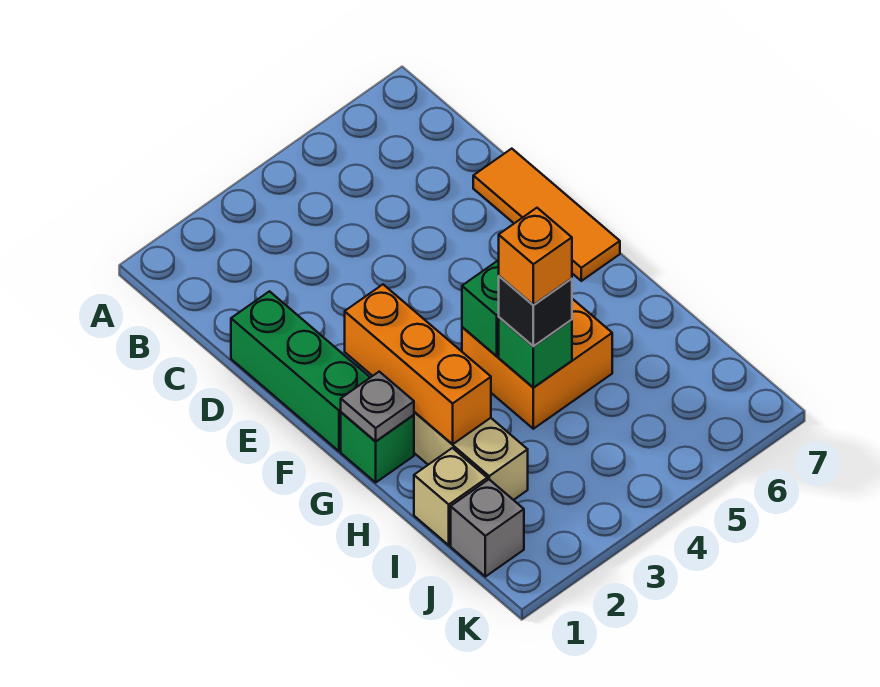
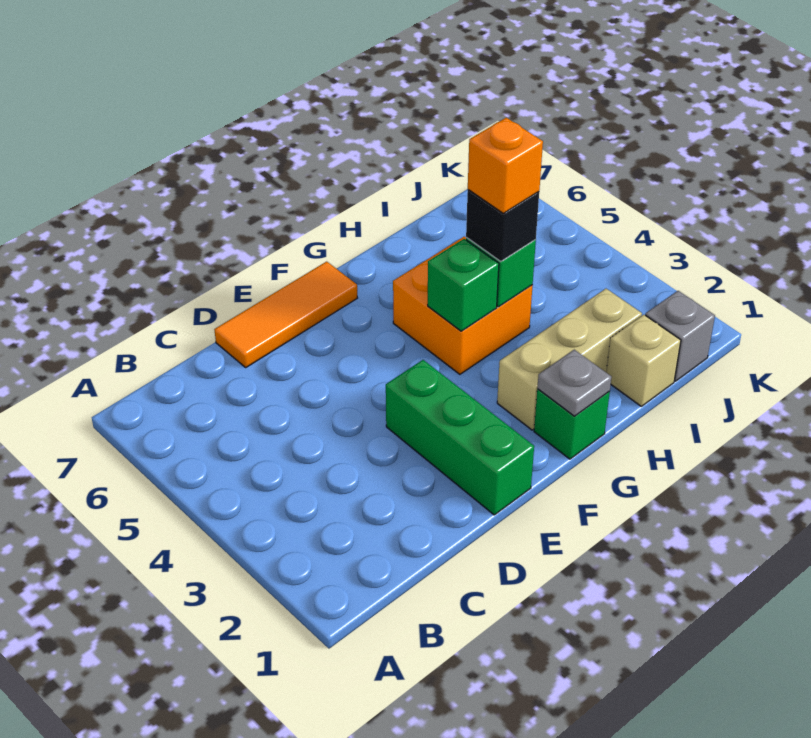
green brick D1:F1 level 1 -> green brick E1:E3 level 1
orange brick F2:H2 level 2 -> none

